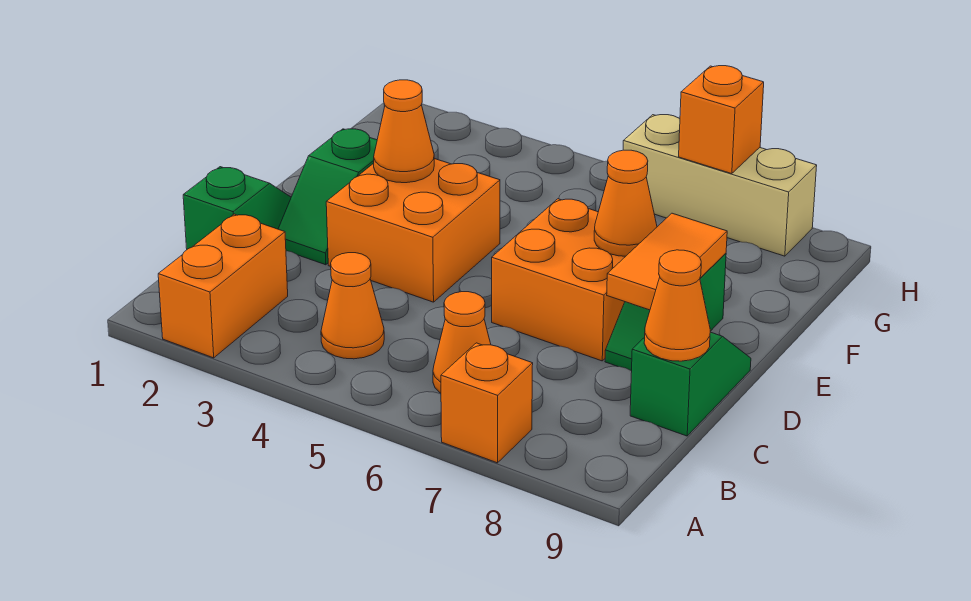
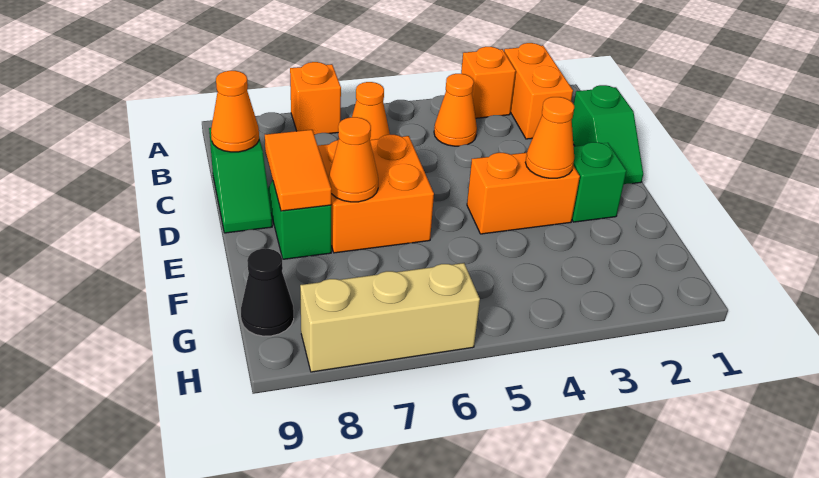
orange brick D3:E4 level 1 -> orange brick E3:E4 level 1
none -> black cone G9 level 1
orange brick H7 level 2 -> orange brick A3 level 1

